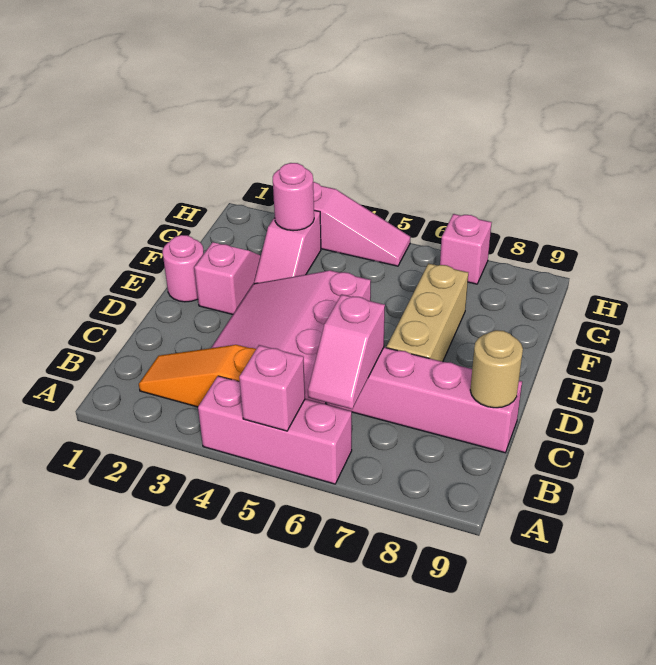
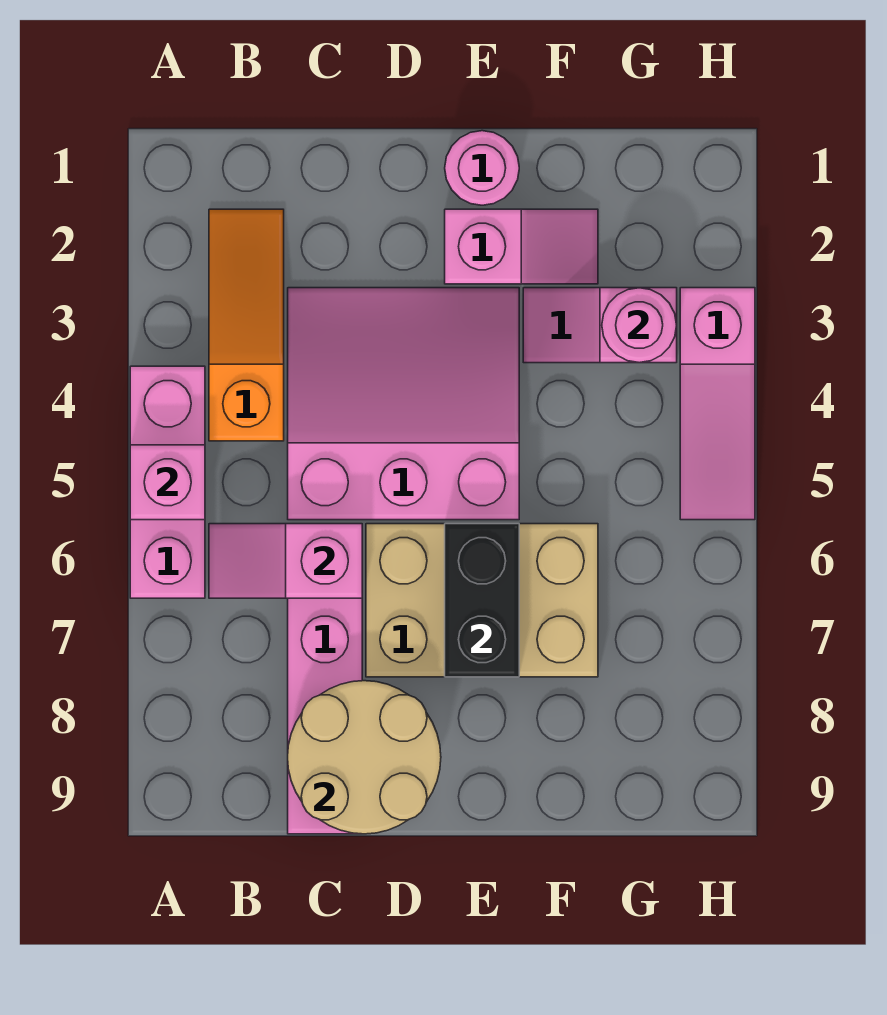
tan round brick C9 level 2 -> tan round brick C8:D9 level 2
tan brick D7:F7 level 1 -> tan brick D6:F7 level 1
none -> black brick E6:E7 level 2
pink brick H7 level 1 -> none

